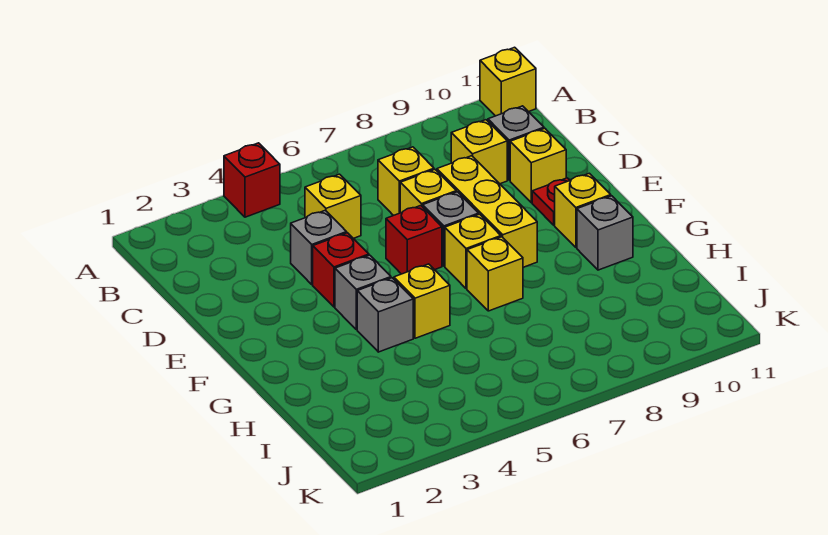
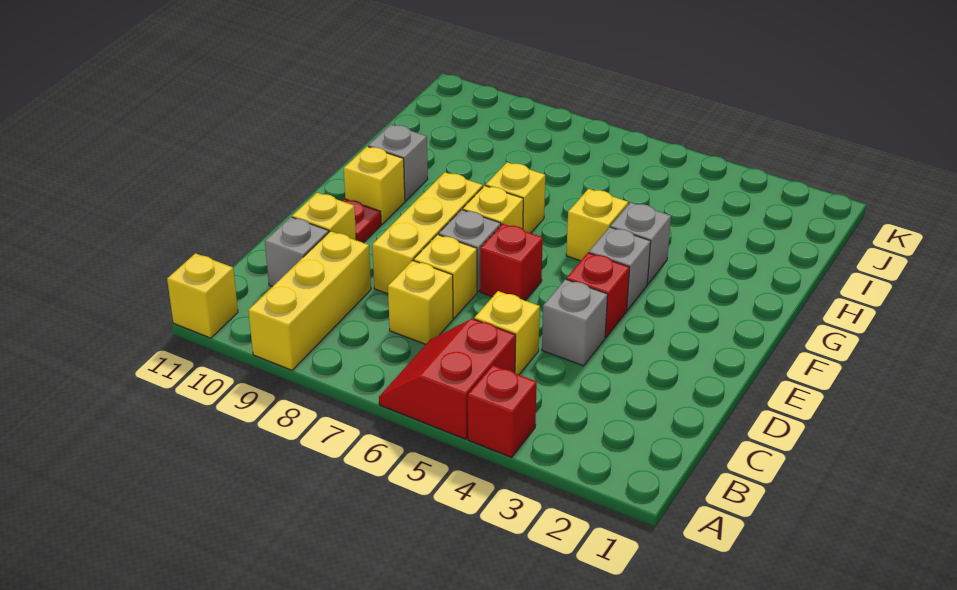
none -> red slope A5:B6 level 1 top 5
yellow brick C9 level 1 -> yellow brick A9:C9 level 1

